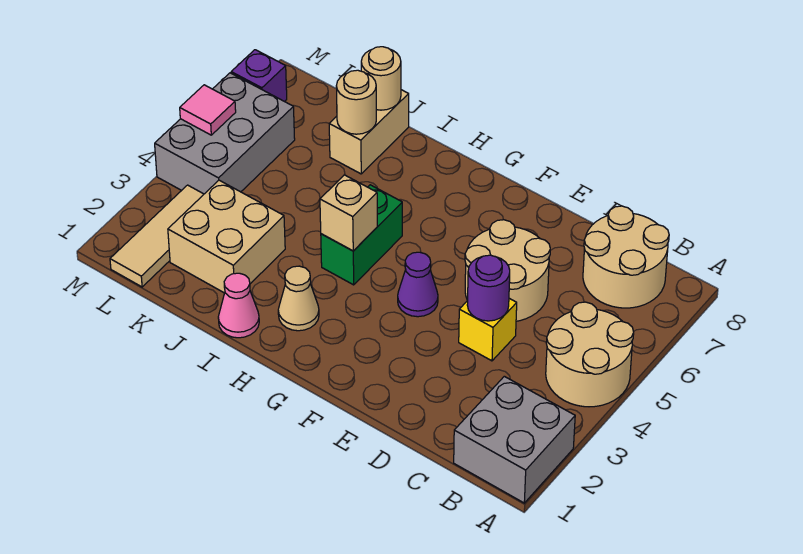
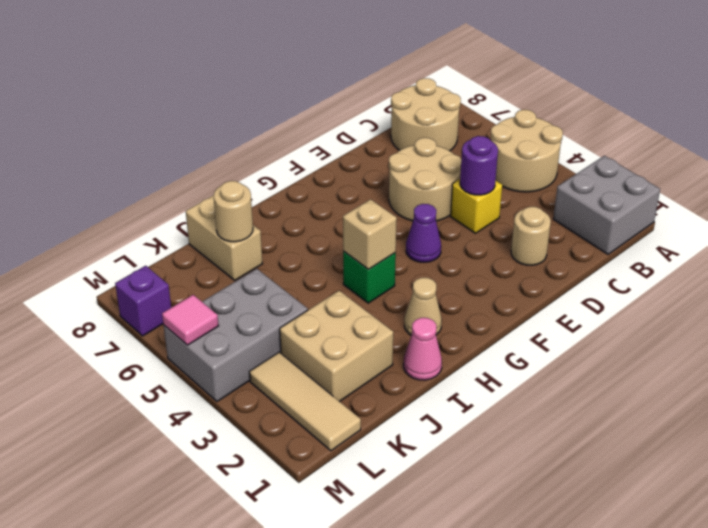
green brick H4:H5 level 1 -> green brick H4 level 1
tan round brick J8 level 2 -> tan round brick D2 level 1
grey brick L4:M6 level 1 -> grey brick K4:M5 level 1

